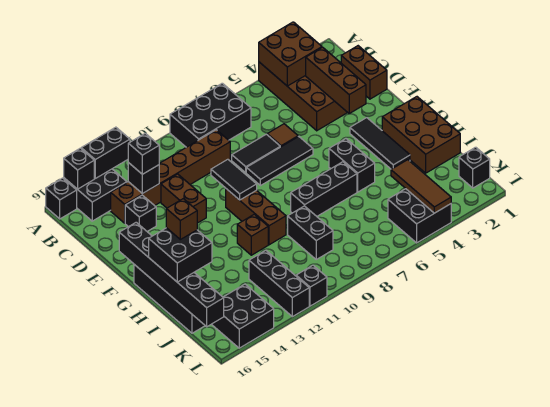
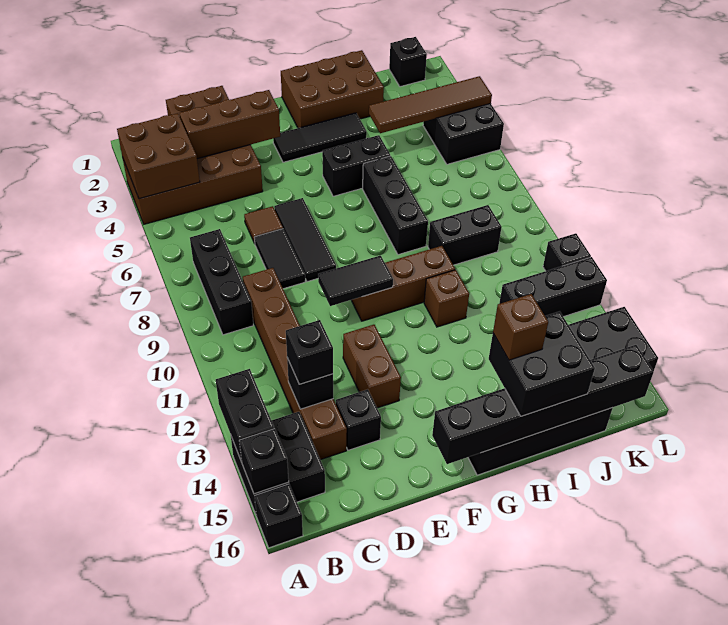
black brick A7:B9 level 1 -> black brick B7:B9 level 1
brown brick D12:E12 level 1 -> brown brick E12:E13 level 1
brown tile J4:L4 level 2 -> brown tile I4:L4 level 2

